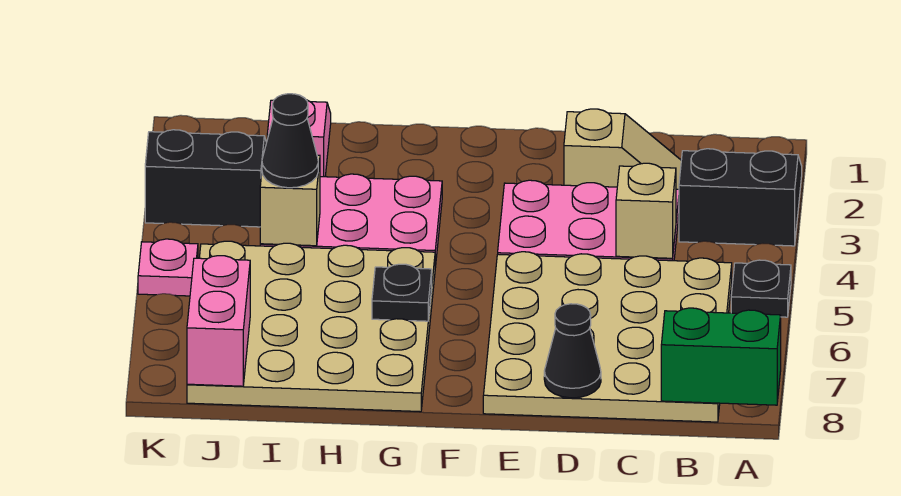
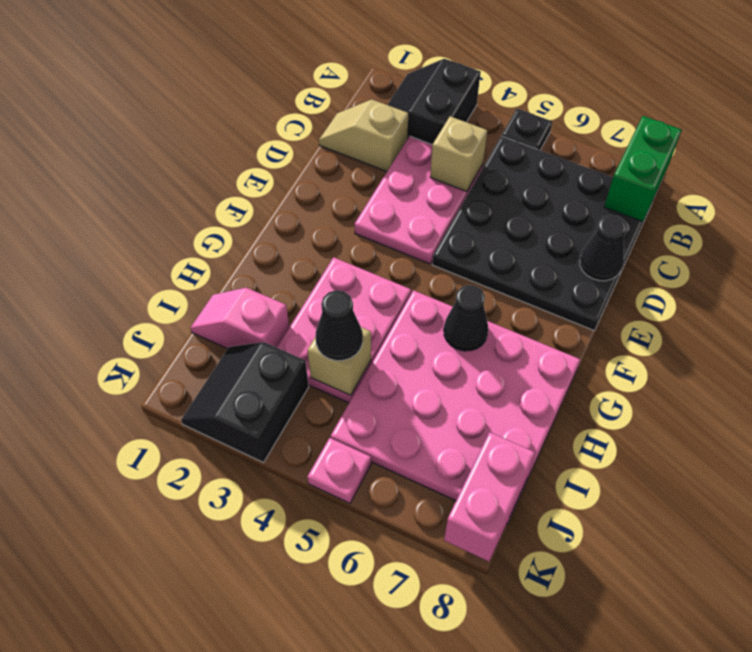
tan plate B5:E8 level 1 -> black plate B5:E8 level 1
tan slope C2:D2 level 1 top D -> tan slope C1:C2 level 1 top 2
tan plate G5:J8 level 1 -> pink plate G5:J8 level 1
black plate G6 level 2 -> black cone G6 level 2
pink brick J7:J8 level 2 -> pink brick J8:K8 level 2

